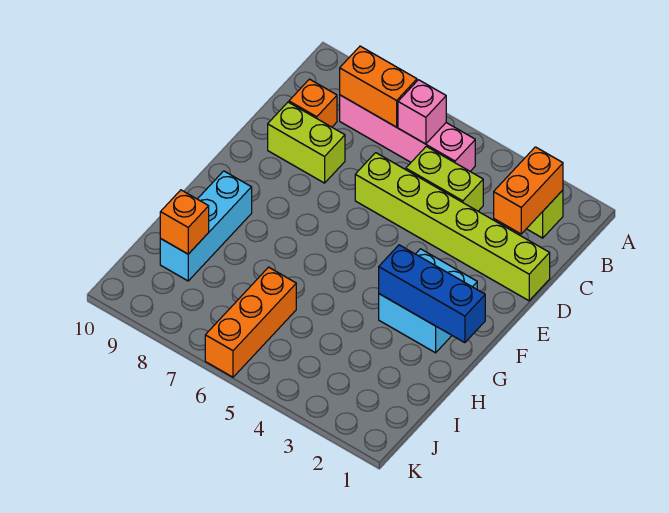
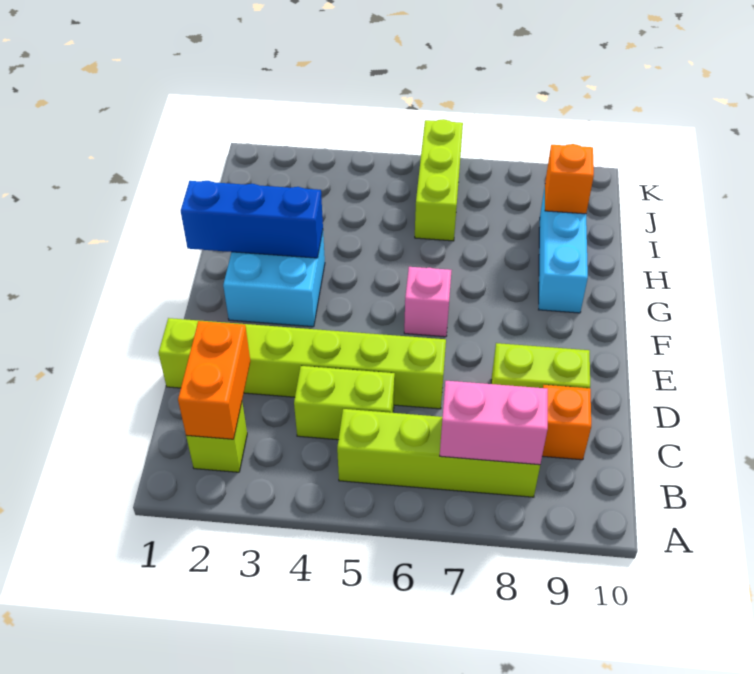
pink brick B5:B8 level 1 -> lime brick B5:B8 level 1
pink brick B6 level 2 -> pink brick F6 level 1
orange brick B7:B8 level 2 -> pink brick B7:B8 level 2
orange brick I6:K6 level 1 -> lime brick I6:K6 level 1

